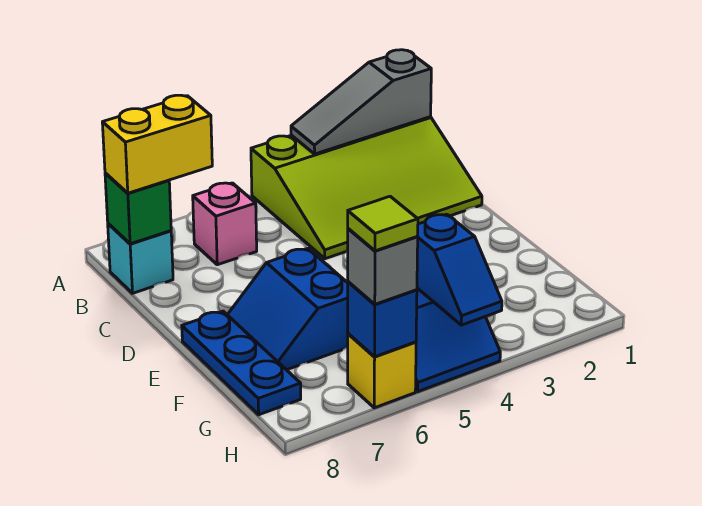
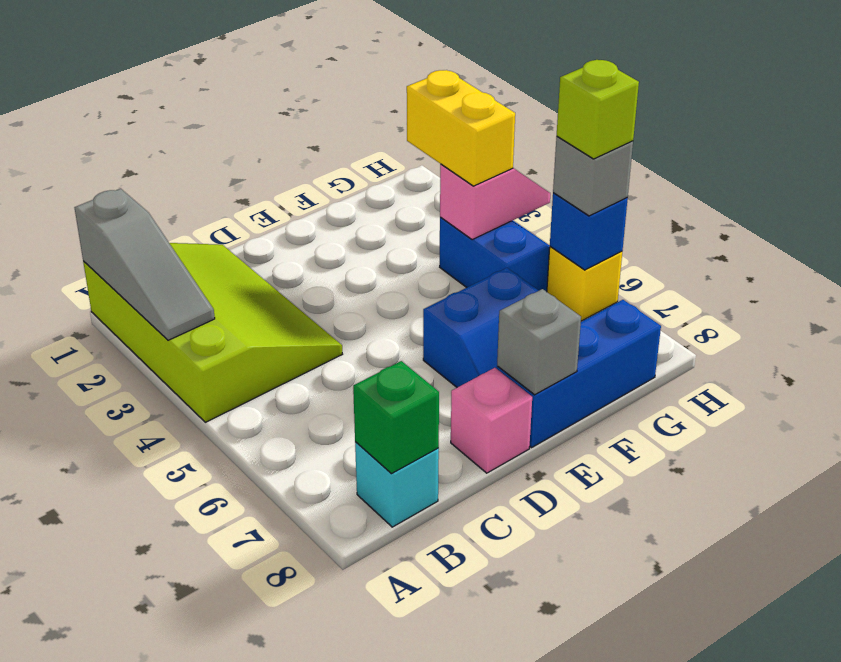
pink brick B6 level 1 -> pink brick D8 level 1
yellow brick B7:B8 level 3 -> yellow brick G3:G4 level 3
blue plate E8:G8 level 1 -> blue brick E8:G8 level 1
none -> grey brick E8 level 2
blue slope G4:H4 level 2 top G -> pink slope G4:H4 level 2 top G
lime tile H6 level 4 -> lime brick H6 level 4

